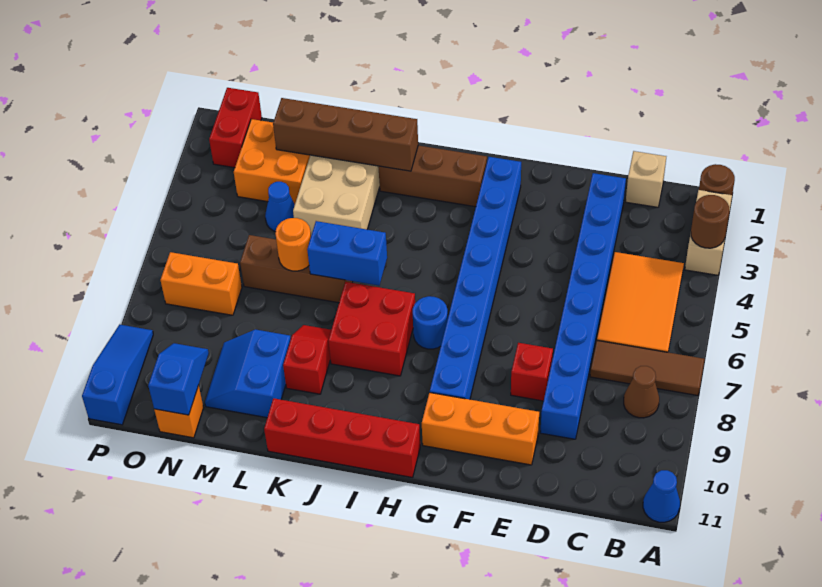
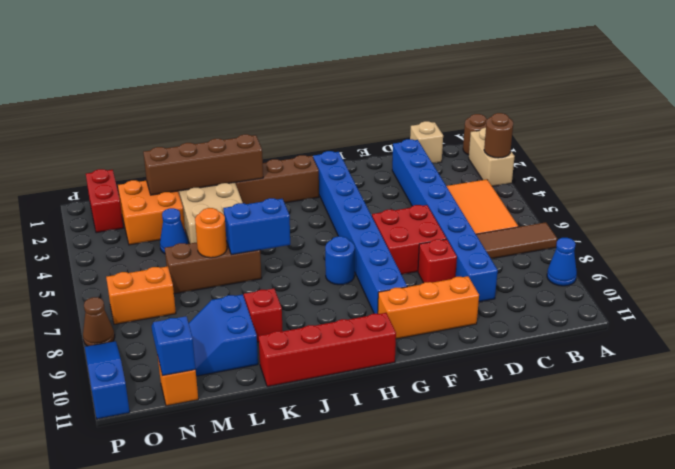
blue cone A11 level 1 -> blue cone A9 level 1
brown cone B8 level 1 -> brown cone P8 level 1
red brick I7:J8 level 1 -> red brick E6:F7 level 1

